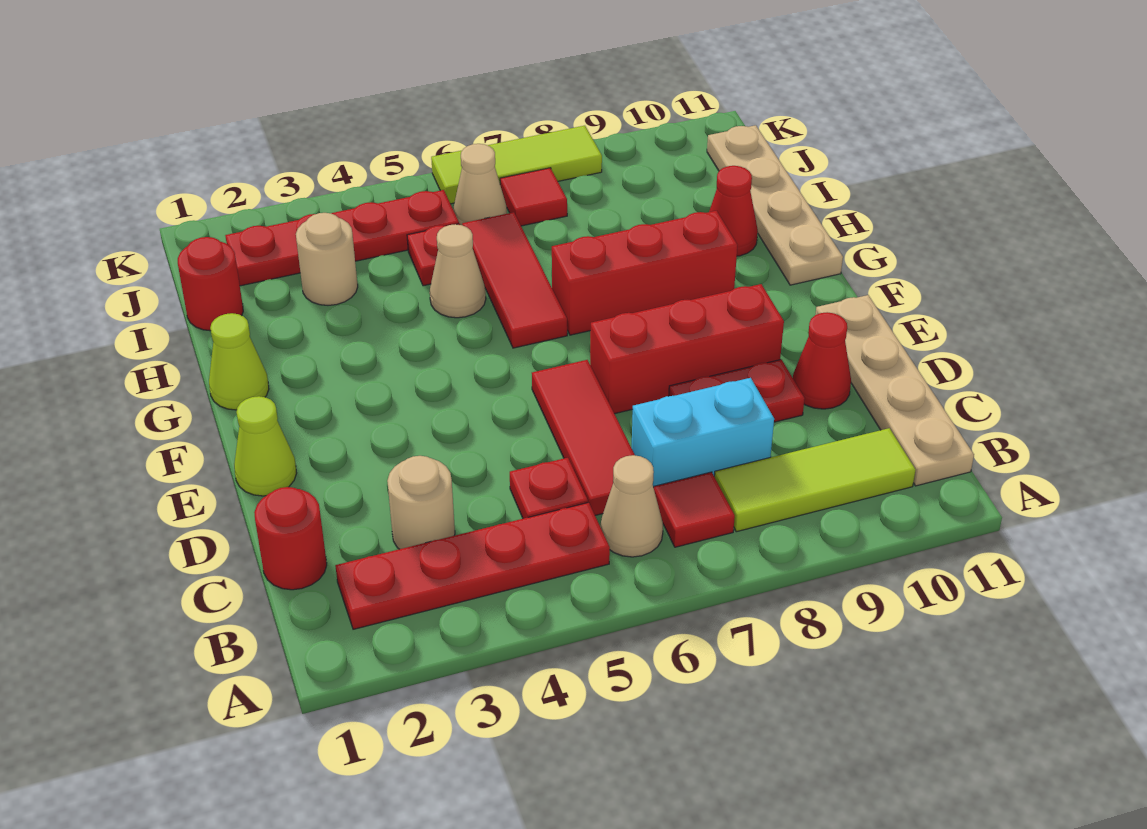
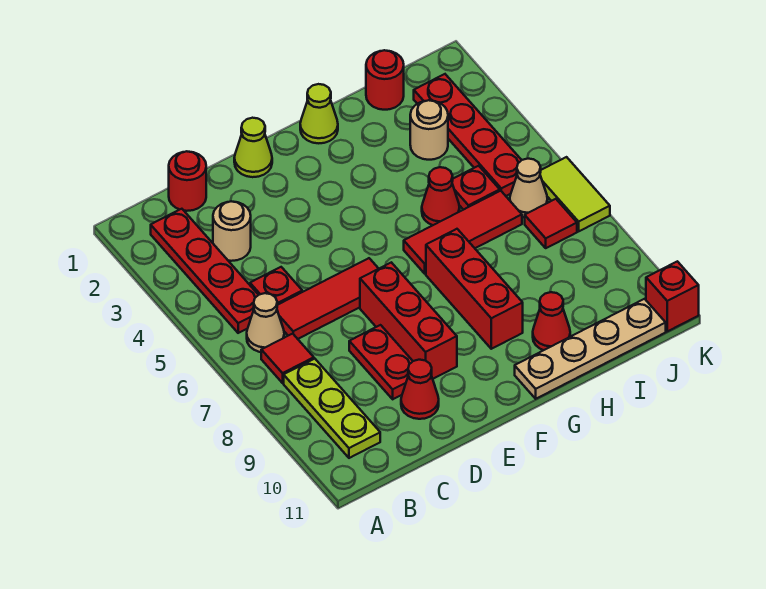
lime tile B8:B10 level 1 -> lime plate B8:B10 level 1
tan plate B11:E11 level 1 -> none
cyan brick C7:C8 level 1 -> none
tan cone H5 level 1 -> red cone H5 level 1
lime tile K6:K8 level 1 -> lime tile K6:K7 level 1
none -> red brick K11 level 1

